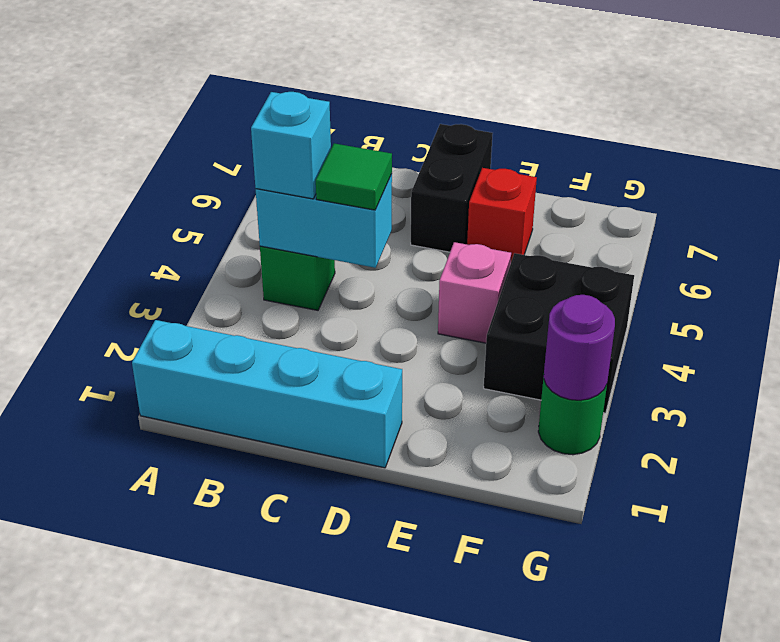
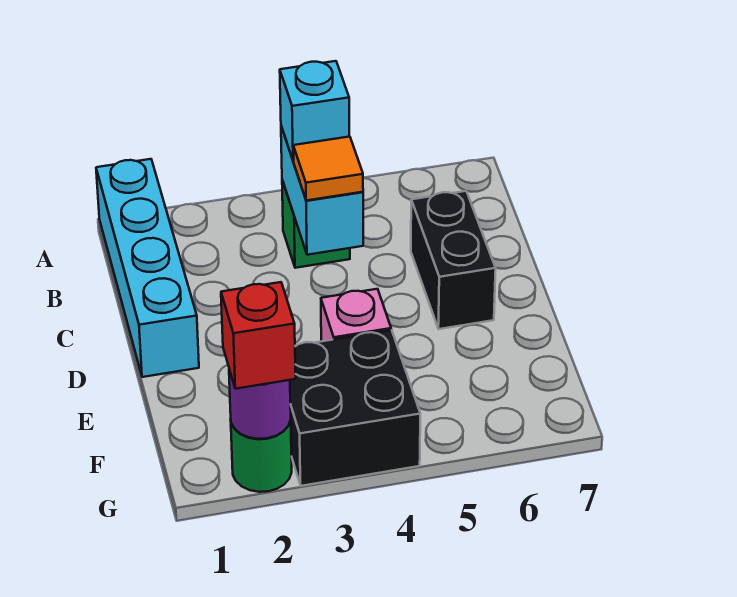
green tile C4 level 3 -> orange tile C4 level 3
black brick D6:D7 level 1 -> black brick C6:D6 level 1
red brick E6 level 1 -> red brick G2 level 3

